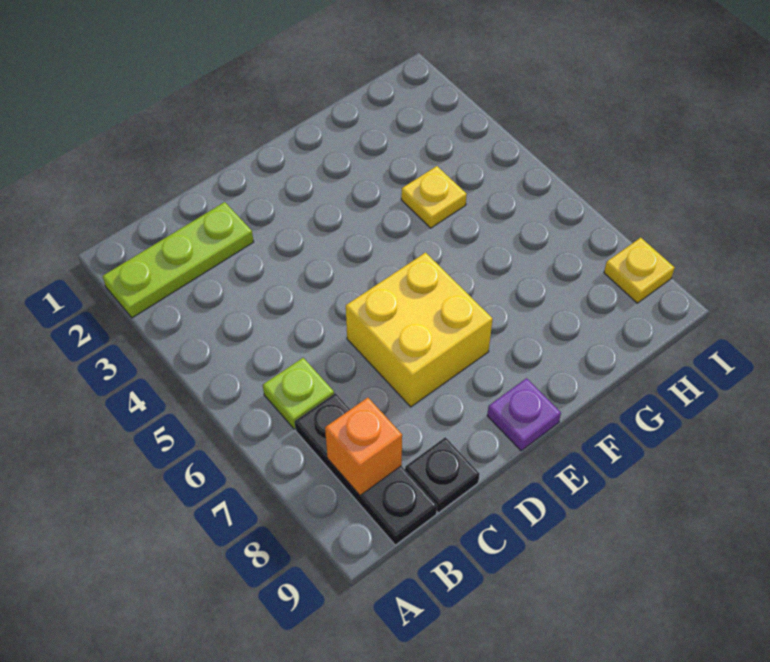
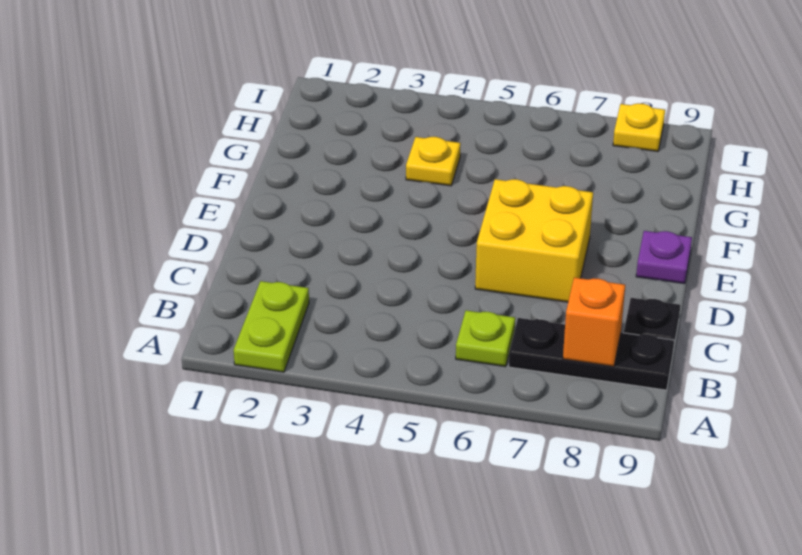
lime plate A2:C2 level 1 -> lime plate A2:B2 level 1

